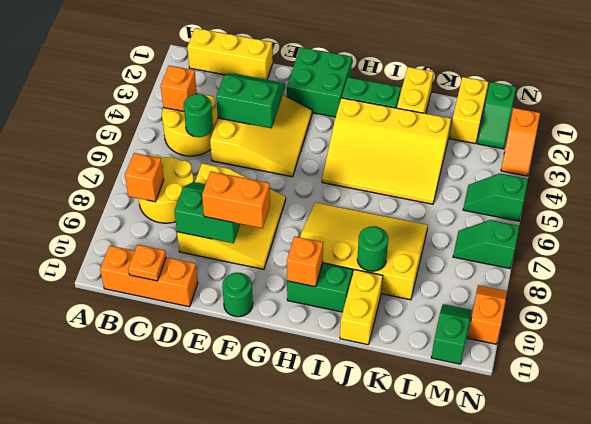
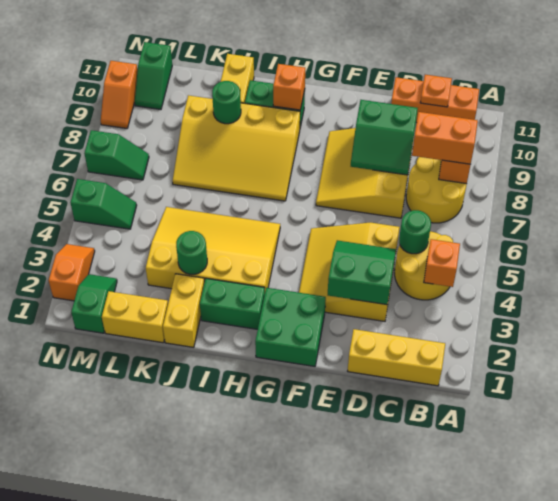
green slope D3:E4 level 2 top 4 -> green slope D3:E4 level 2 top 3
orange brick E9:F9 level 3 -> orange brick B8:C8 level 3
green round brick F11 level 1 -> green round brick J3 level 2
yellow brick L1:L2 level 1 -> yellow brick K1:L1 level 1

